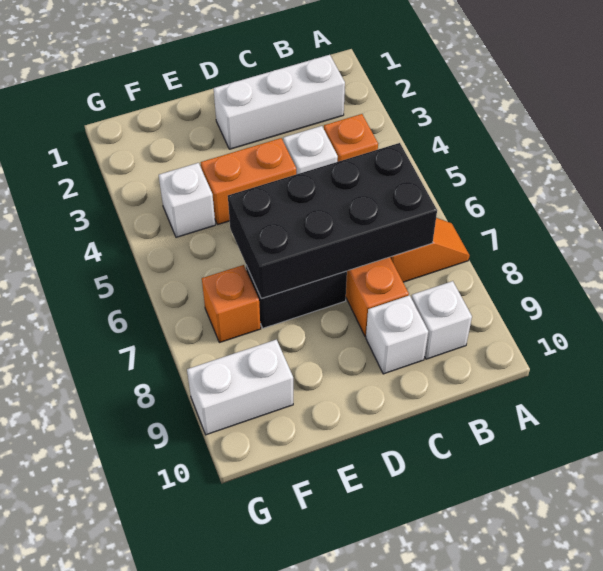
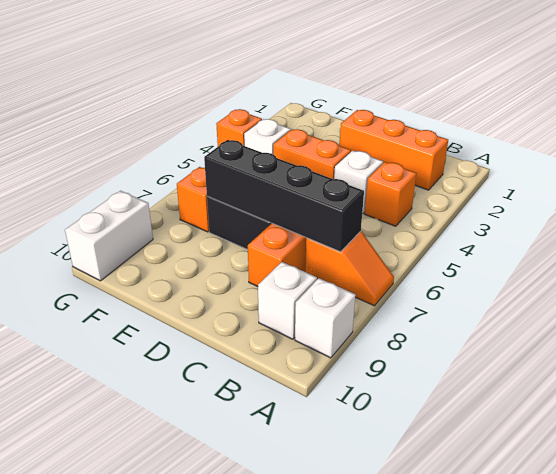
white brick B2:D2 level 1 -> orange brick B2:D2 level 1
black brick B6:E7 level 2 -> black brick B7:E7 level 2
white brick C9 level 1 -> white brick A9 level 1
white brick F9:G9 level 1 -> white brick G9:G10 level 1
none -> orange brick G4 level 1

